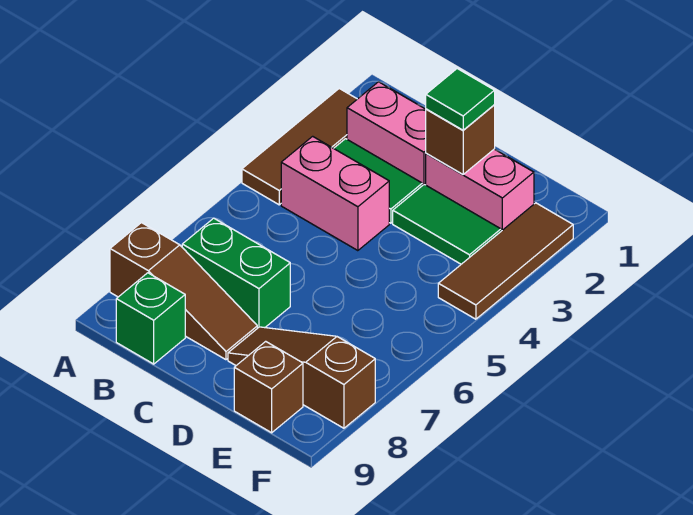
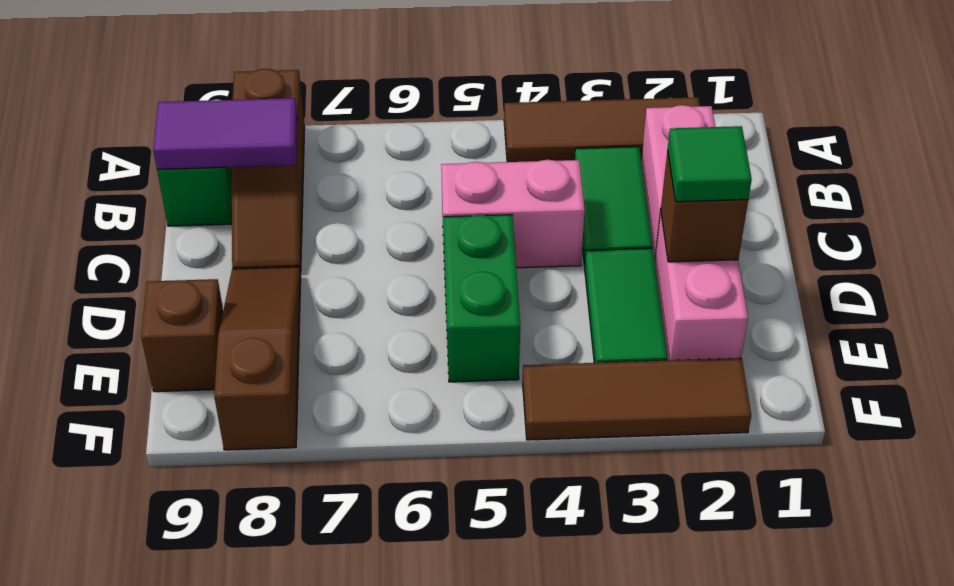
pink brick B4:C4 level 1 -> pink brick C4:C5 level 1
green brick B7:C7 level 1 -> green brick D5:E5 level 1
none -> purple tile B8:B9 level 2

